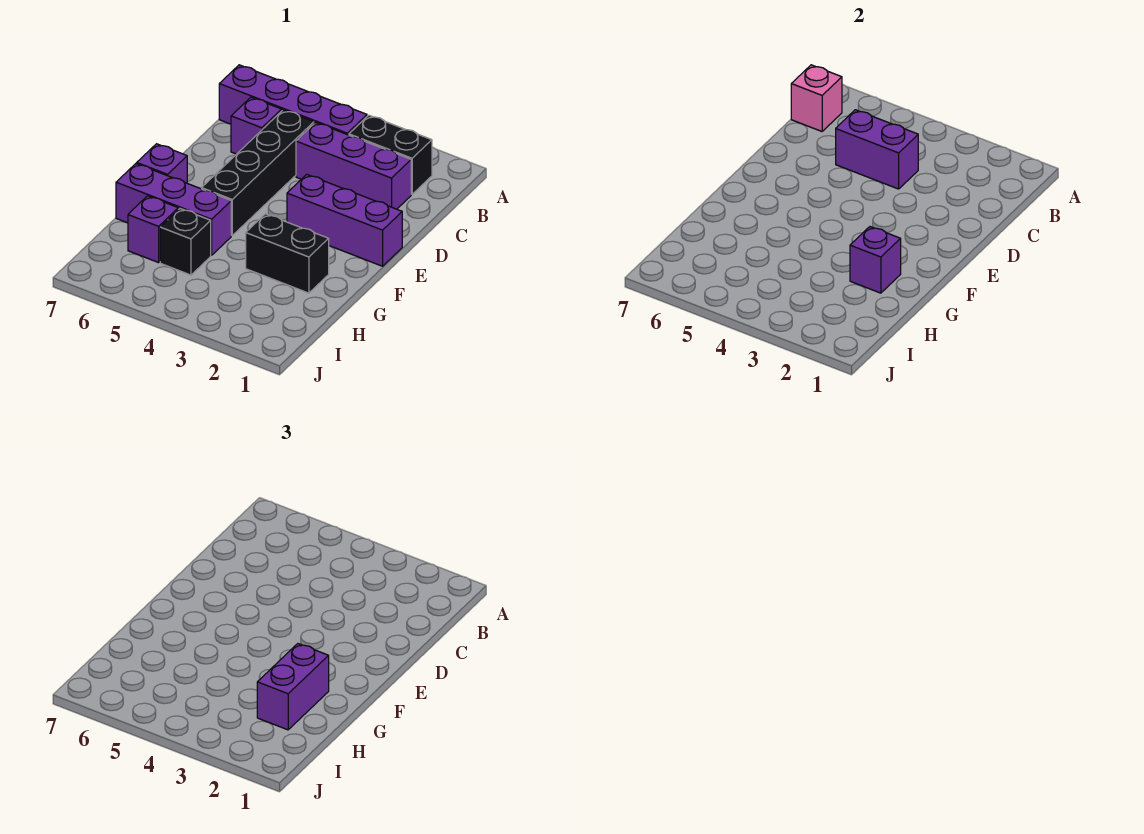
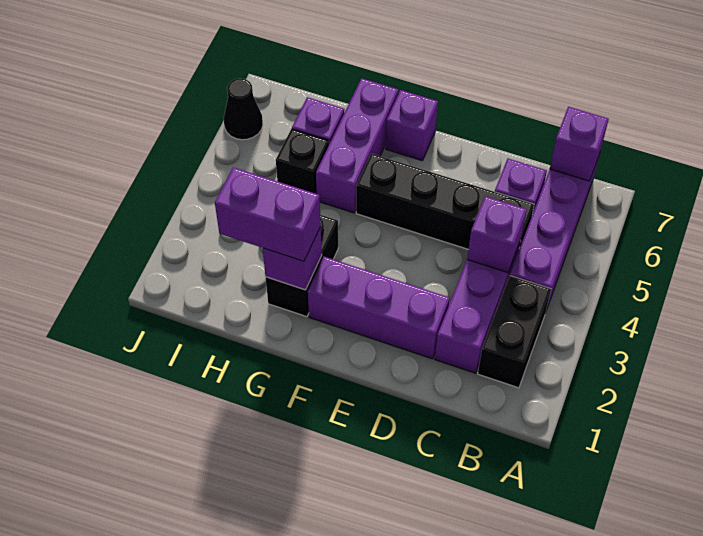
pink brick B7 level 2 -> purple brick B7 level 2
purple brick C4:C5 level 2 -> purple brick C4 level 2
purple brick E1:E3 level 1 -> purple brick D2:F2 level 1
none -> black cone J6 level 1

